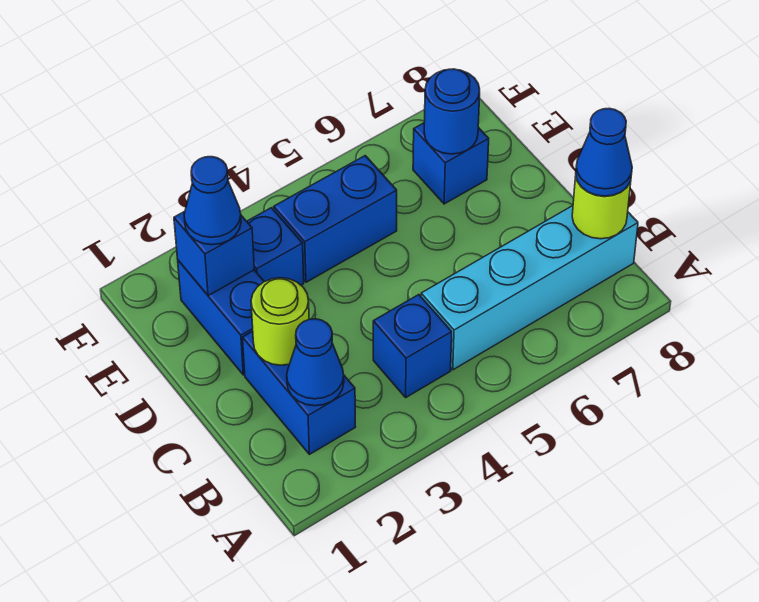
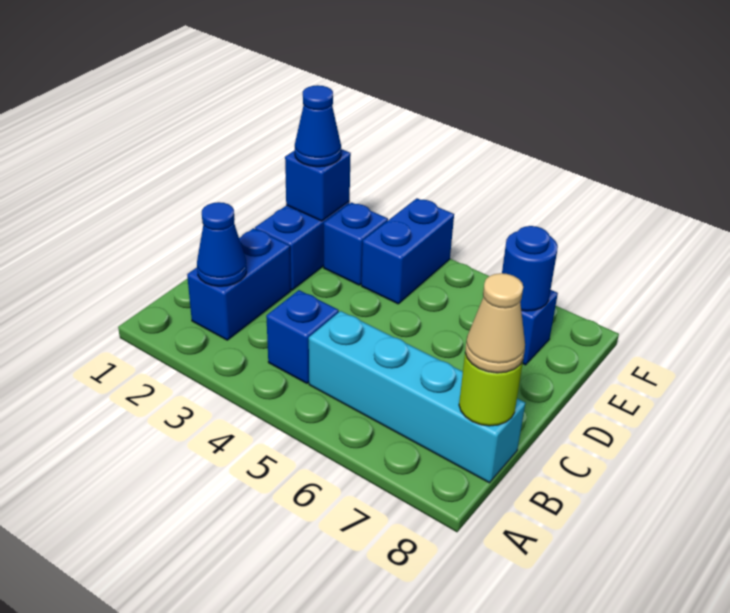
blue cone B8 level 3 -> tan cone B8 level 3
lime round brick C2 level 2 -> none
blue brick E4:E5 level 1 -> blue brick E4:F4 level 1

